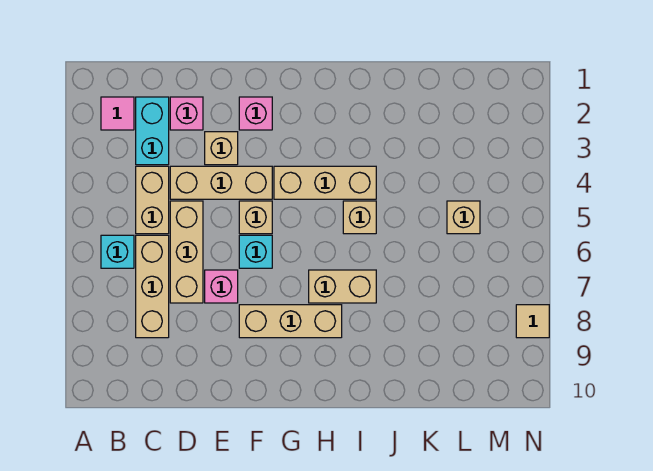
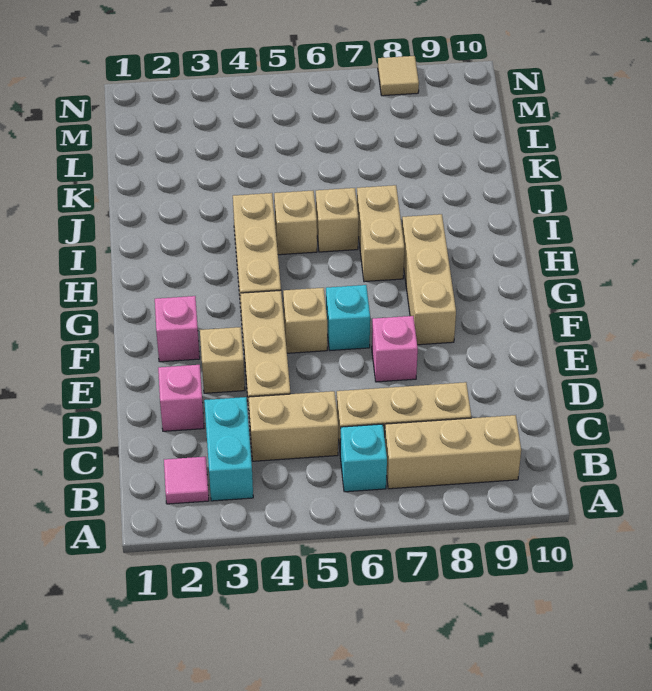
cyan brick C2:C3 level 1 -> cyan brick B3:C3 level 1
tan brick D5:D7 level 1 -> tan brick B7:B9 level 1
tan brick L5 level 1 -> tan brick I6 level 1

